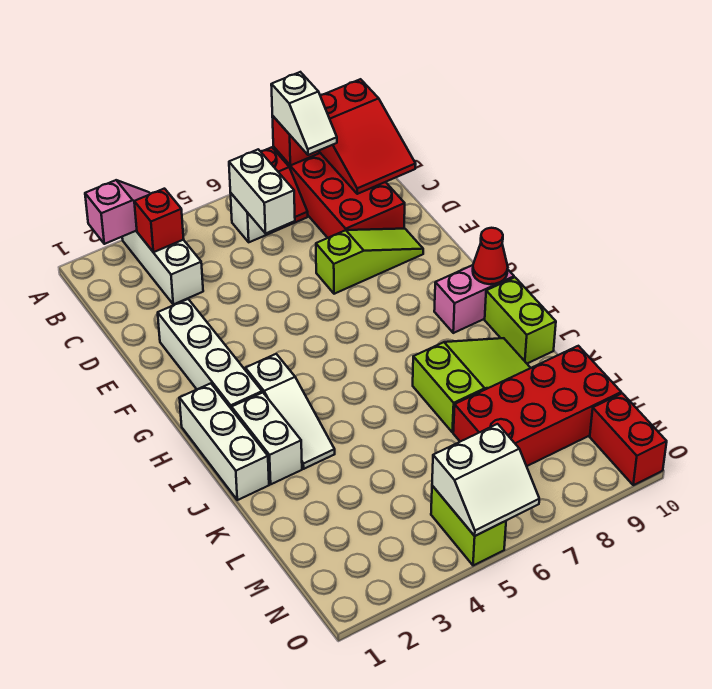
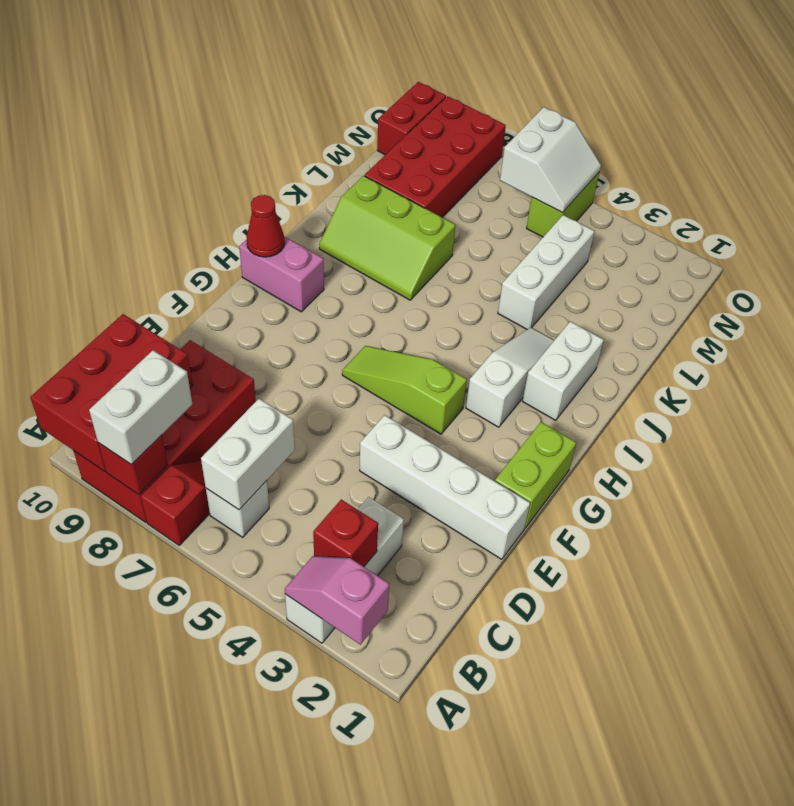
white slope A8:B8 level 3 top A -> white brick A8:B8 level 3
red slope A9:C10 level 2 top A -> red brick A9:C10 level 2
white brick E2:H2 level 1 -> white brick E1:E4 level 1
lime slope E7:E9 level 1 top 7 -> lime slope G4:G6 level 1 top 4
white brick H1:J1 level 1 -> white brick K4:M4 level 1
lime brick I10:J10 level 1 -> lime brick F1:G1 level 1
lime slope J7:K9 level 1 top 7 -> lime slope J7:K9 level 1 top K
red brick L7:M10 level 1 -> red brick L8:O9 level 1
white slope N5:O6 level 2 top N -> white slope N5:O6 level 2 top 6

